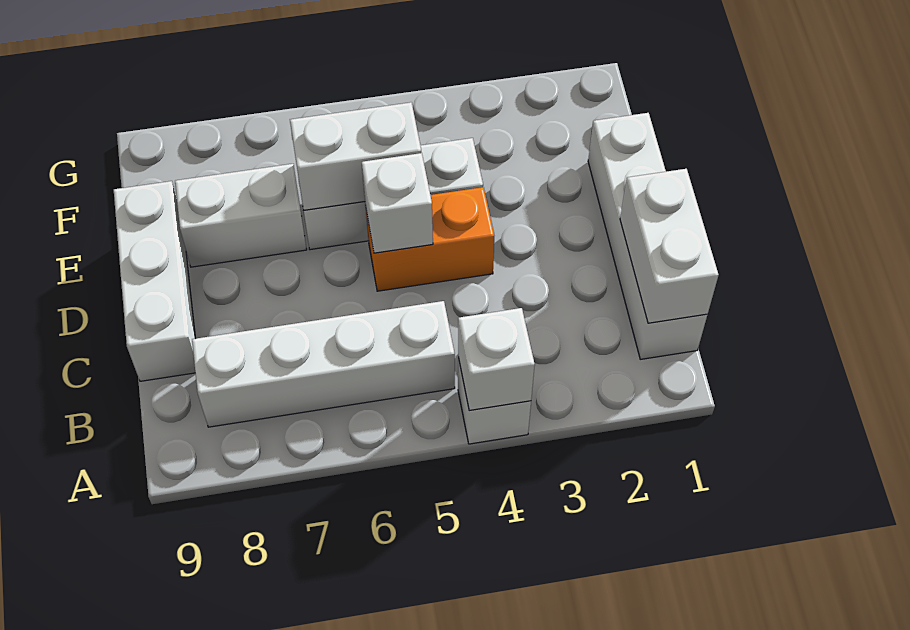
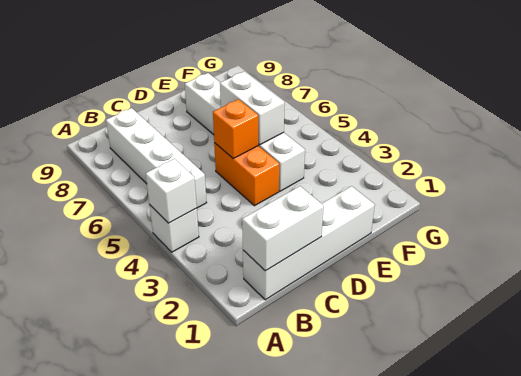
white brick C9:E9 level 1 -> none
white brick D5 level 2 -> orange brick D5 level 2

